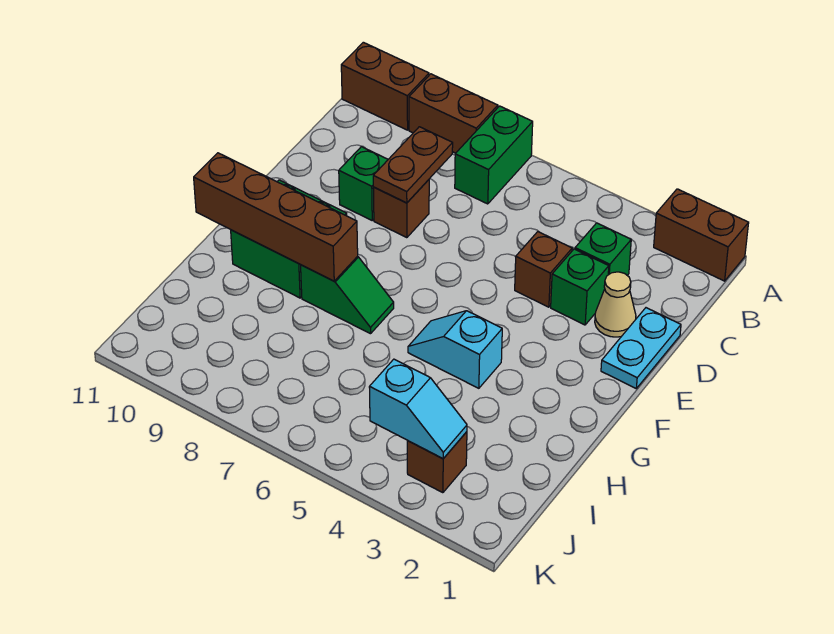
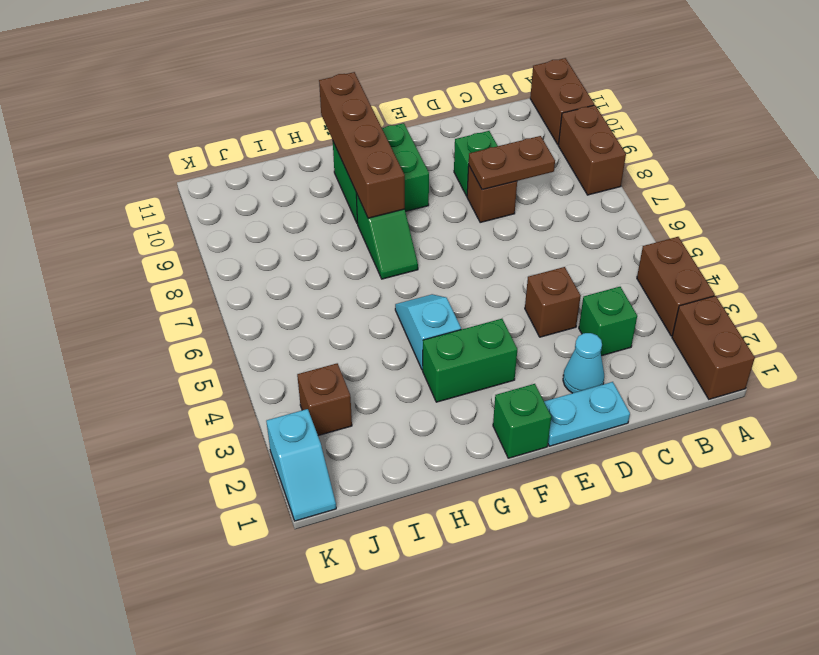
none -> brown brick A3:A4 level 1
green brick A7:B7 level 1 -> green brick F3:G3 level 1
tan cone D2 level 1 -> cyan cone D2 level 1
green brick D3 level 1 -> green brick F1 level 1
cyan slope J3:J4 level 2 top 4 -> cyan slope K1:K2 level 1 top 2

